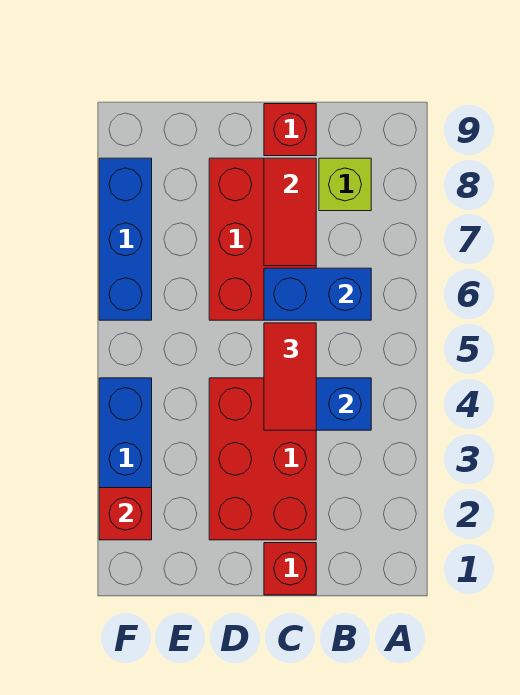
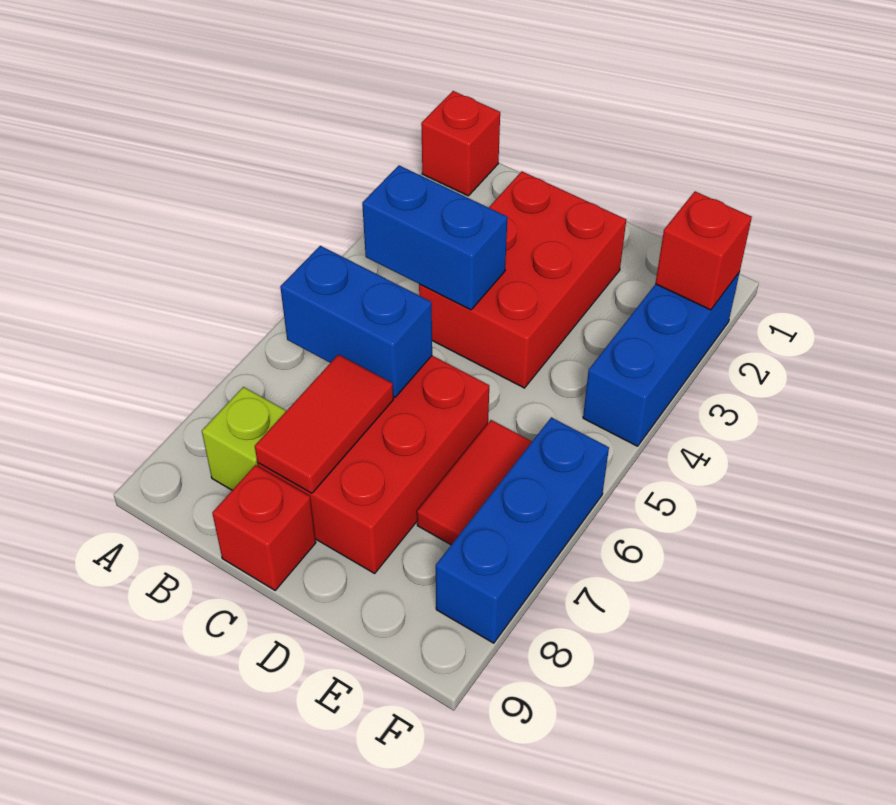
red brick C1 level 1 -> red brick A1 level 1
red tile C4:C5 level 3 -> red tile E6:E7 level 1

